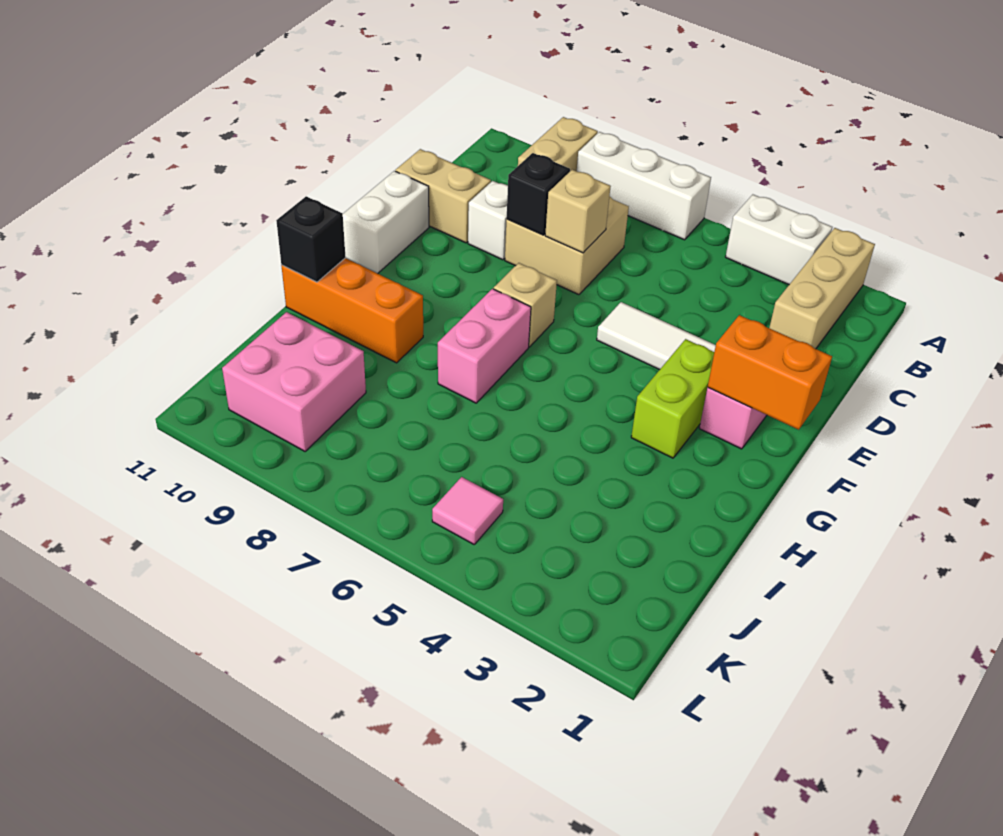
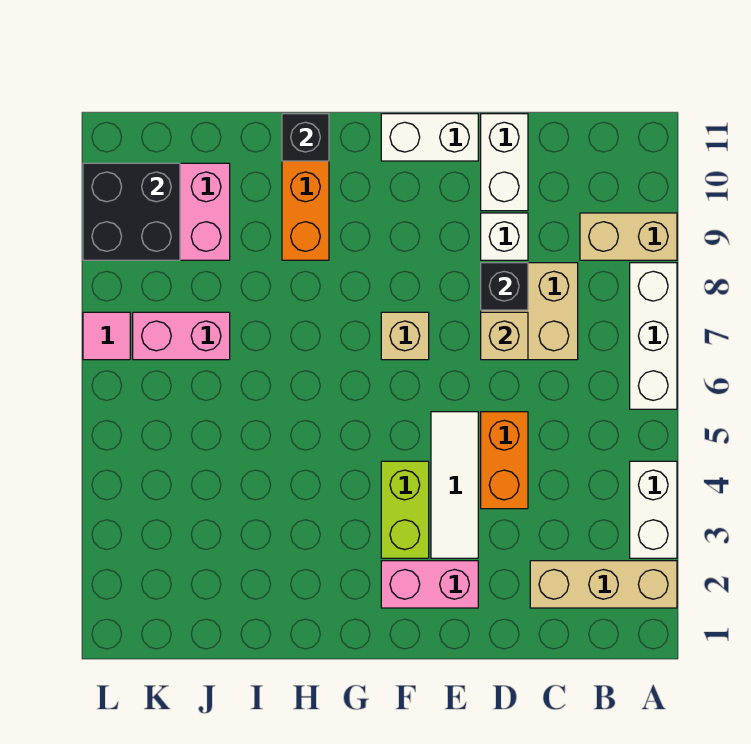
tan brick D10:D11 level 1 -> white brick D10:D11 level 1
orange brick F1:F2 level 2 -> orange brick D4:D5 level 1
lime brick F3:G3 level 1 -> lime brick F3:F4 level 1
pink brick G7:H7 level 1 -> pink brick J7:K7 level 1
pink tile K5 level 1 -> pink tile L7 level 1
none -> black brick K9:L10 level 2

